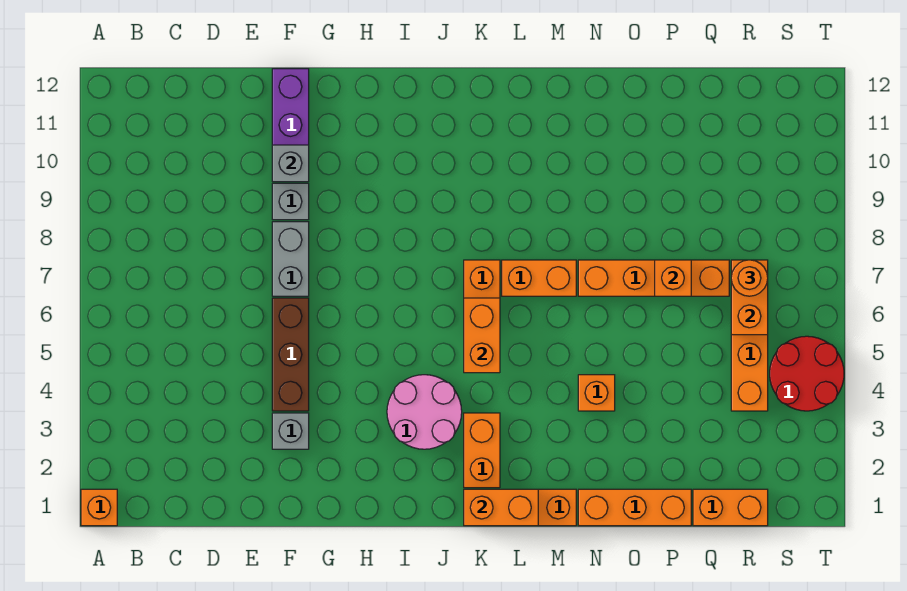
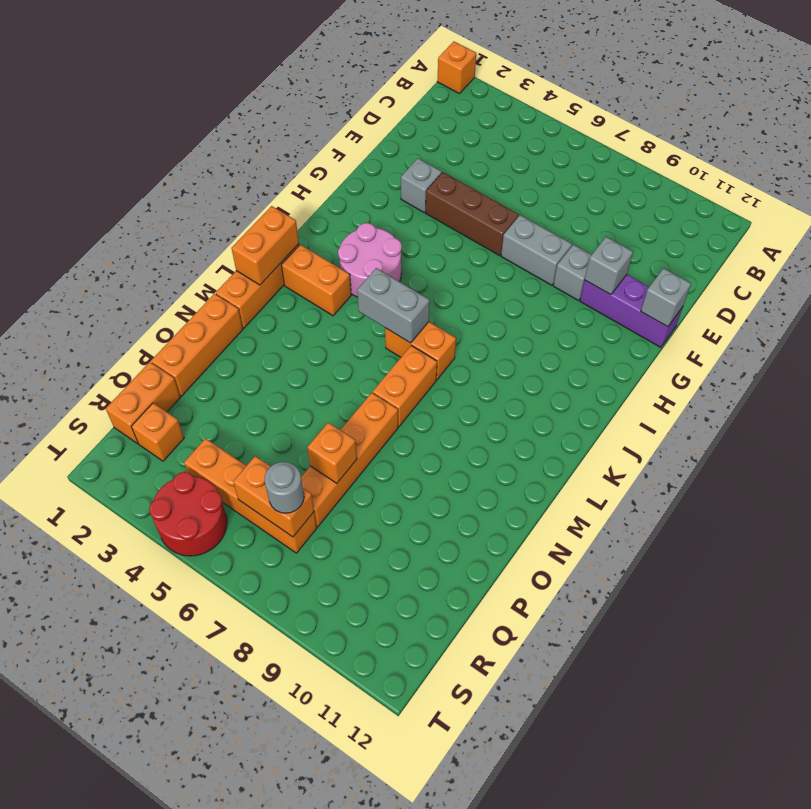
none -> grey brick F12 level 2
orange brick K5:K6 level 2 -> grey brick K5:K6 level 2
orange brick N4 level 1 -> orange brick R2 level 1
orange round brick R7 level 3 -> grey round brick R7 level 3

